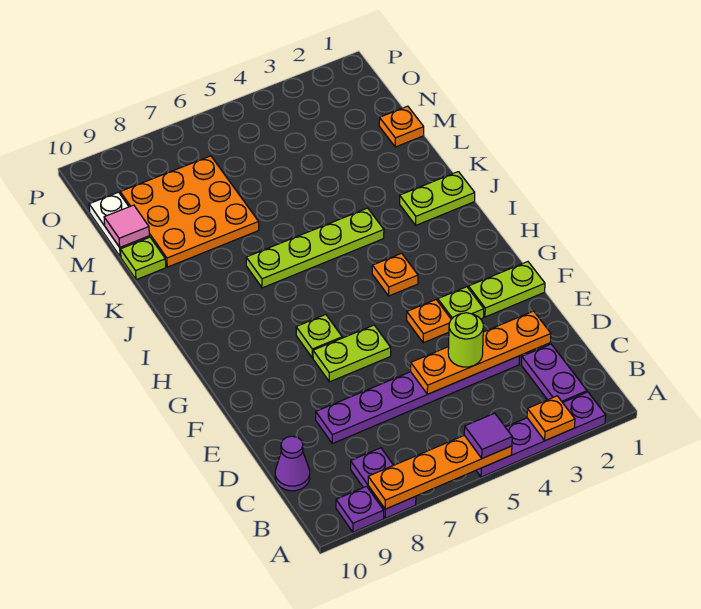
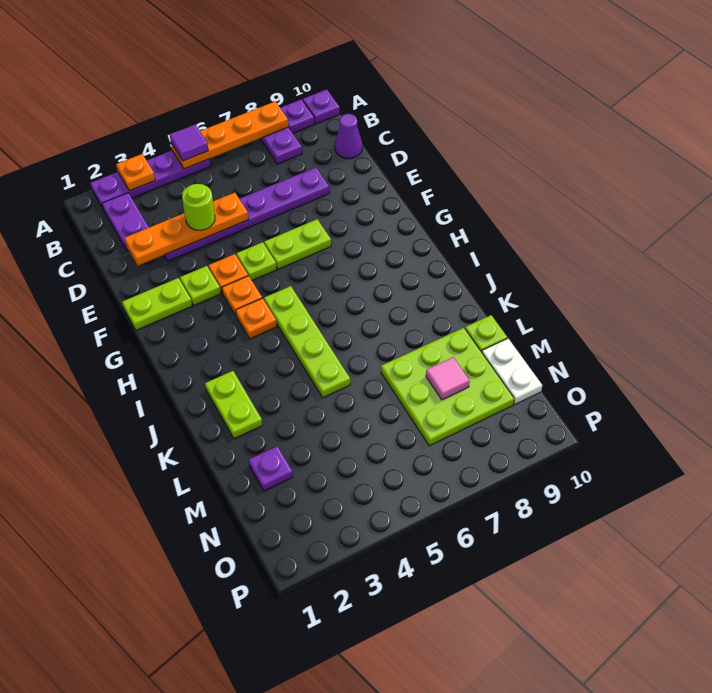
none -> purple plate A10 level 1
lime plate G7 level 1 -> lime plate F5 level 1
lime plate J1:J2 level 1 -> lime plate J2:K2 level 1
lime plate J4:J7 level 1 -> lime plate H5:K5 level 1
orange plate L7:N9 level 1 -> lime plate L7:N9 level 1
orange plate M1 level 1 -> orange plate G4 level 1
none -> purple plate M2 level 1
pink tile M10 level 2 -> pink tile M8 level 2

